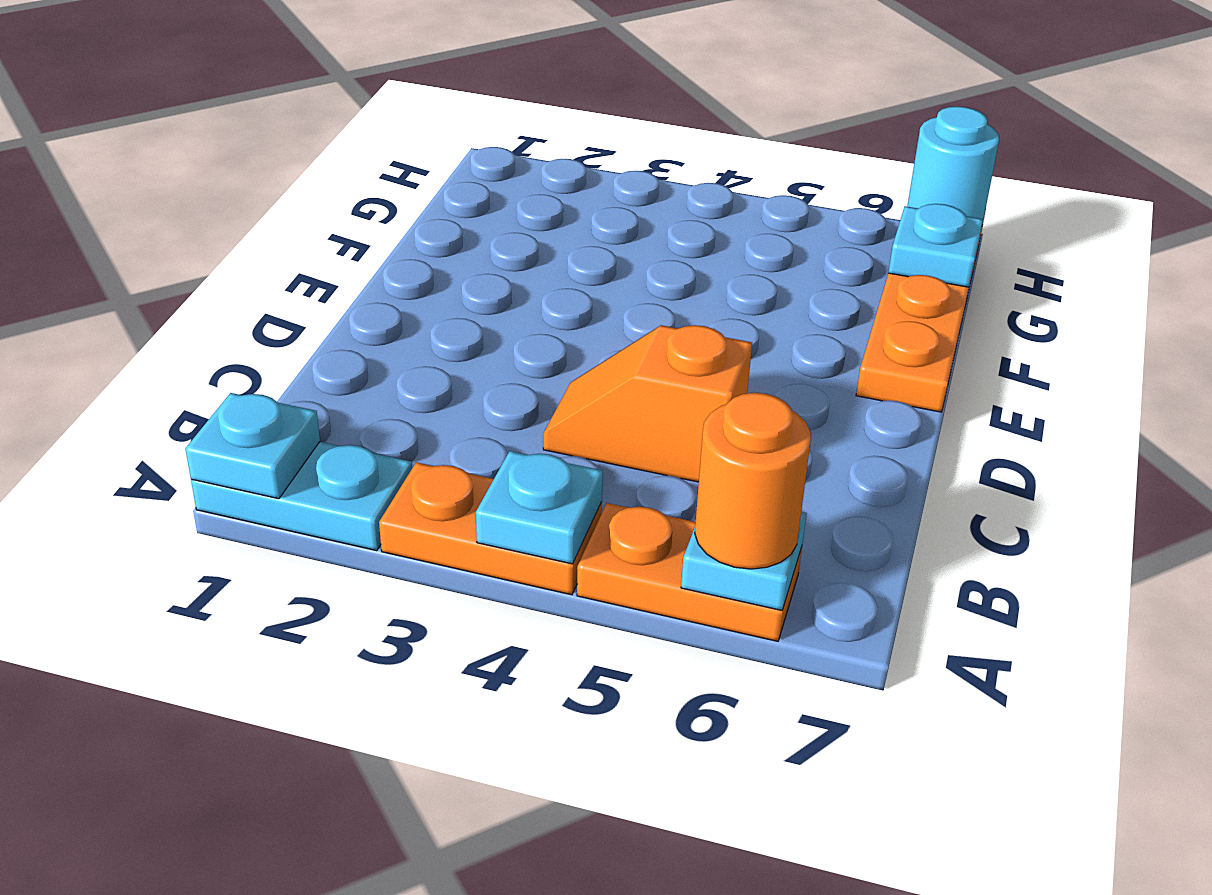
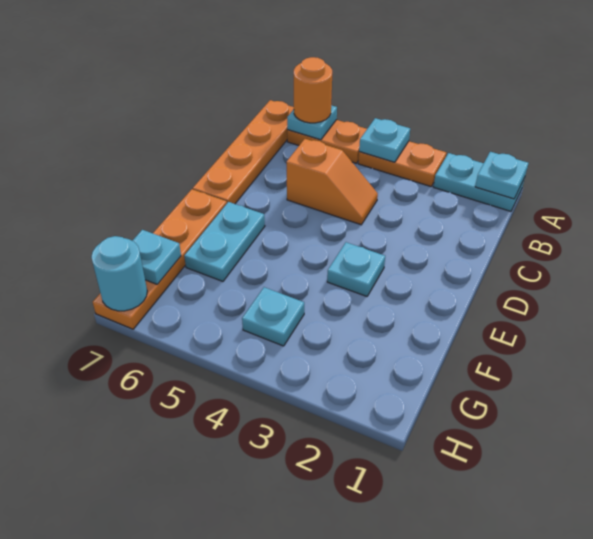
none -> orange plate A7:D7 level 1
none -> cyan plate E3 level 1
none -> cyan plate E6:F6 level 1
none -> cyan plate G4 level 1

